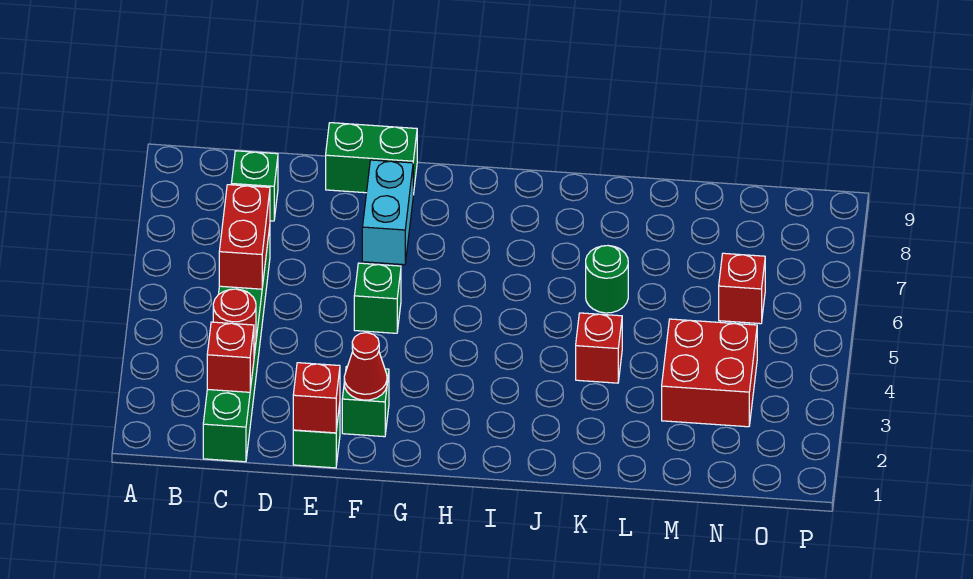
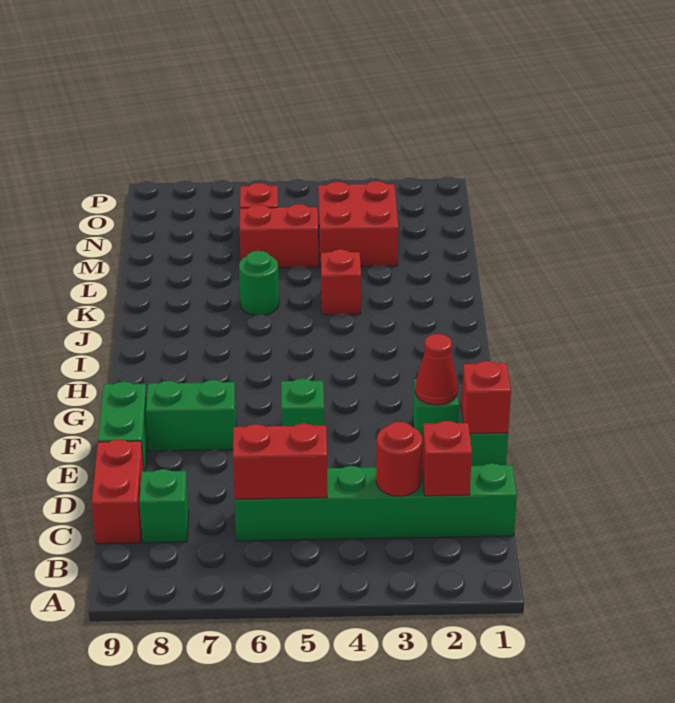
none -> red brick C9:D9 level 1
cyan brick F7:F8 level 1 -> green brick F7:F8 level 1
none -> red brick M5:M6 level 1

